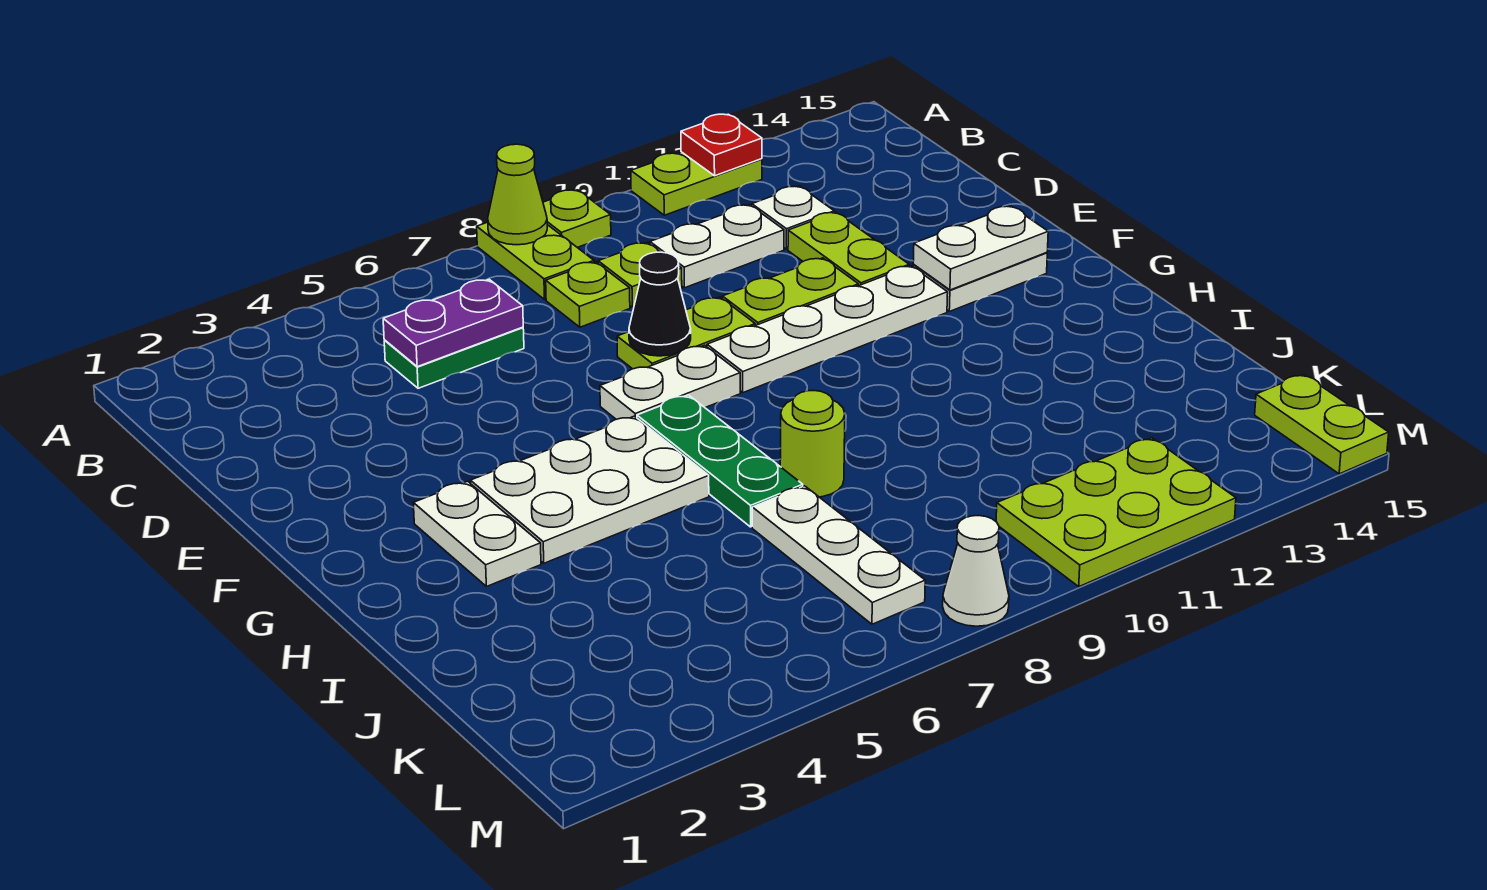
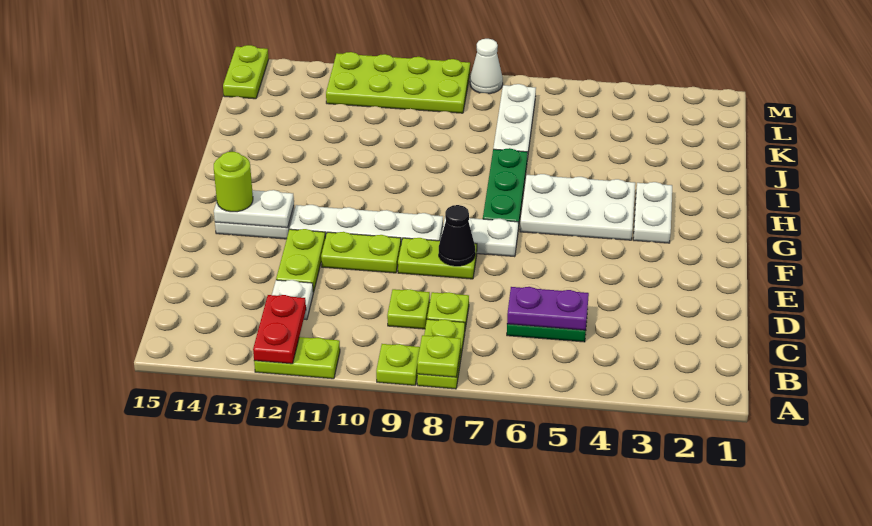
lime cone A8 level 2 -> lime plate A8 level 2
red plate A12 level 2 -> red plate A12:B12 level 2
white plate C10:C11 level 1 -> none
lime round brick I8 level 1 -> lime round brick F14 level 3
lime plate L10:M12 level 1 -> lime plate L9:M12 level 1

